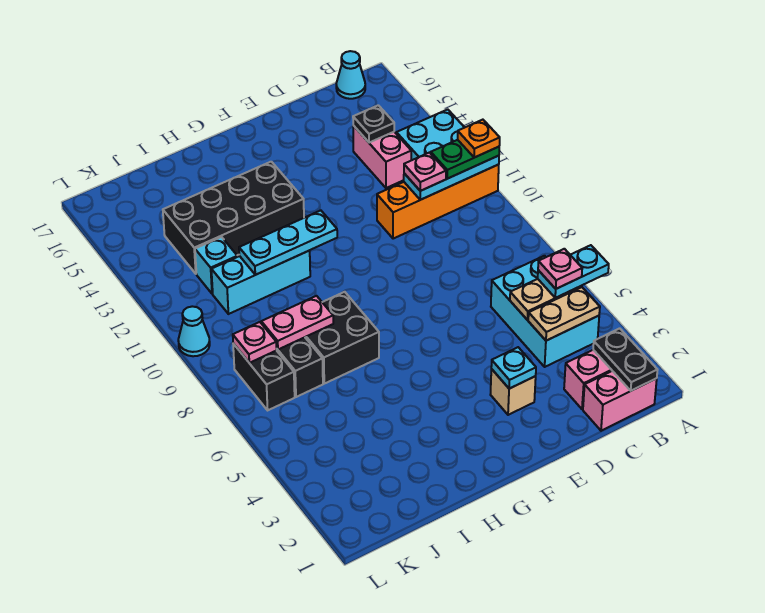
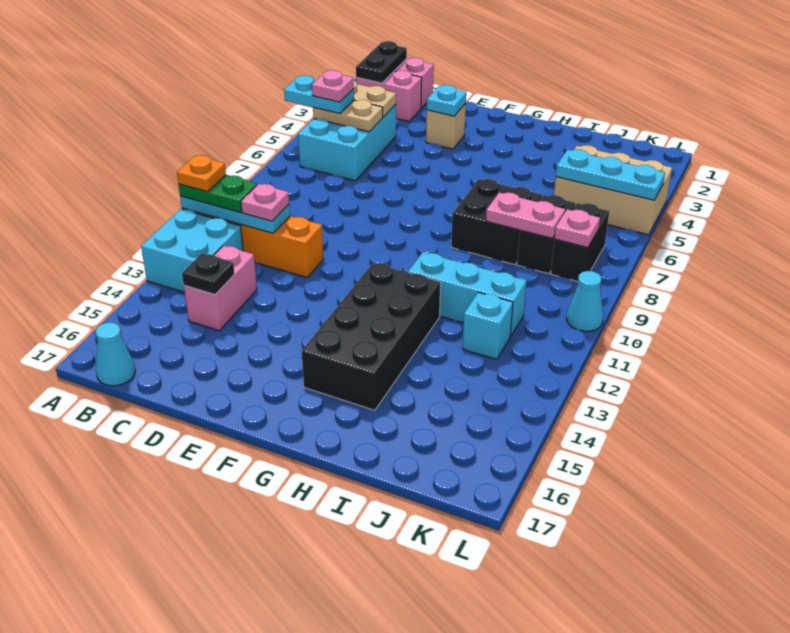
cyan plate G11:I11 level 2 -> cyan plate J5:L5 level 2
black brick G13:J14 level 1 -> black brick G12:H15 level 1
none -> tan brick J4:L5 level 1

